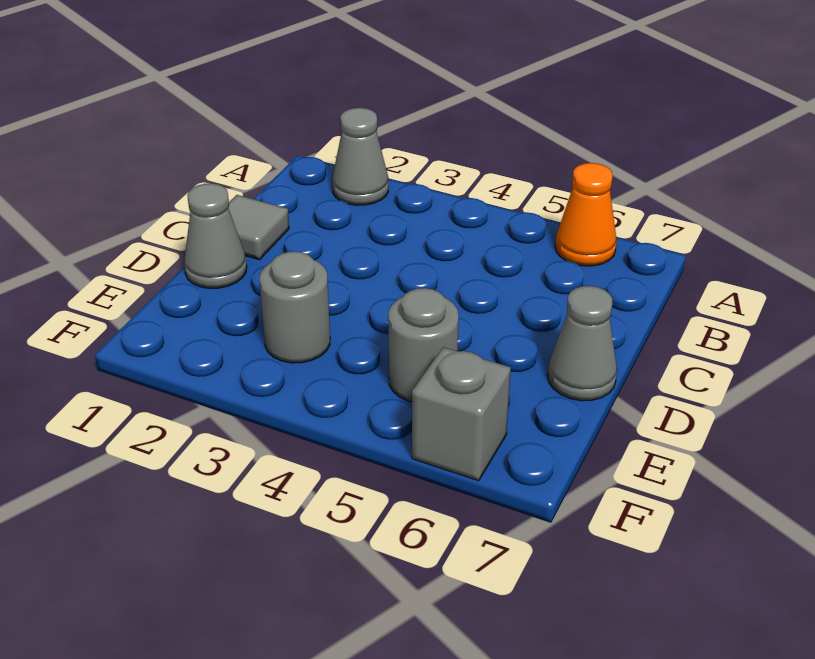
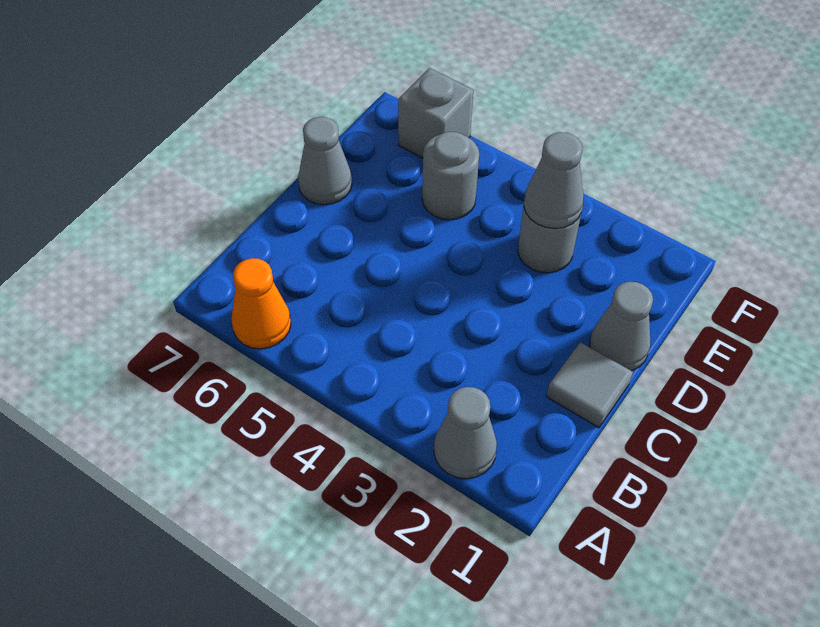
none -> grey cone E3 level 2

